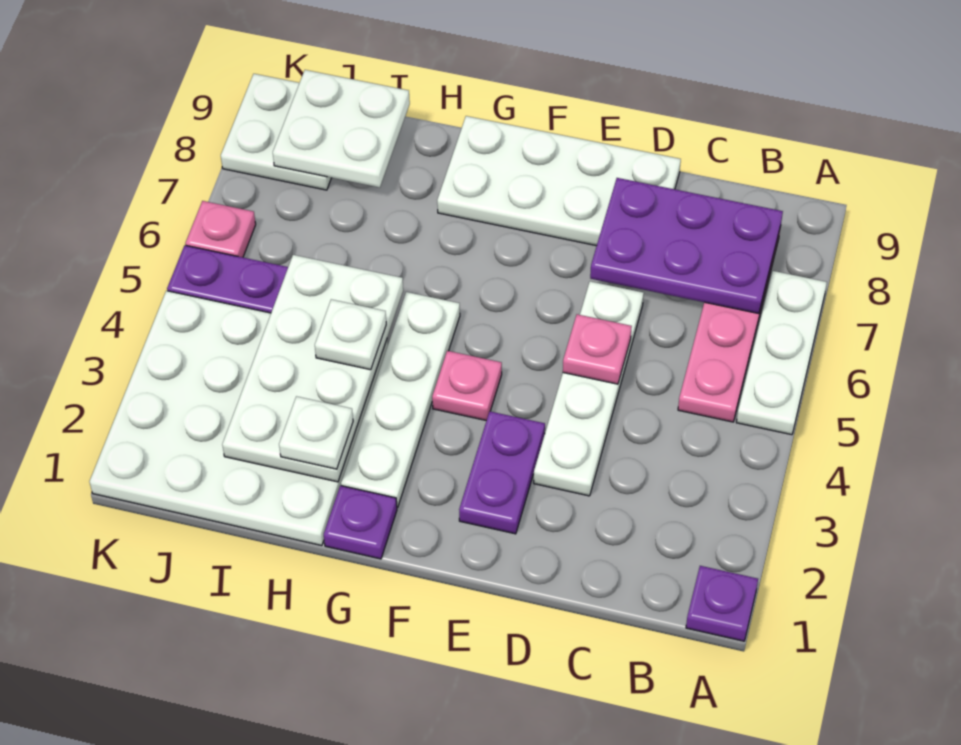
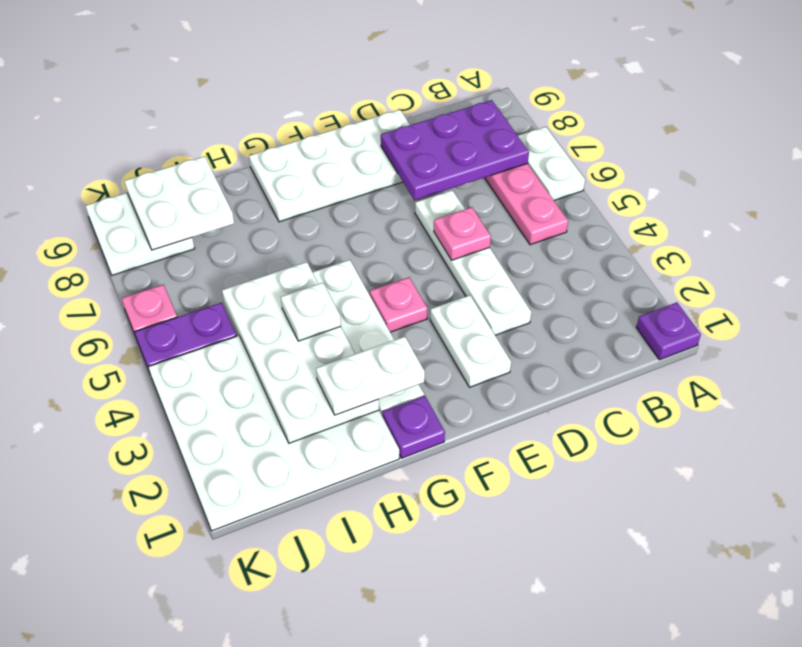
white plate A5:A7 level 1 -> white plate A6:A7 level 1
purple plate E2:E3 level 1 -> white plate E2:E3 level 1
white plate H2 level 3 -> white plate G2:H2 level 3

